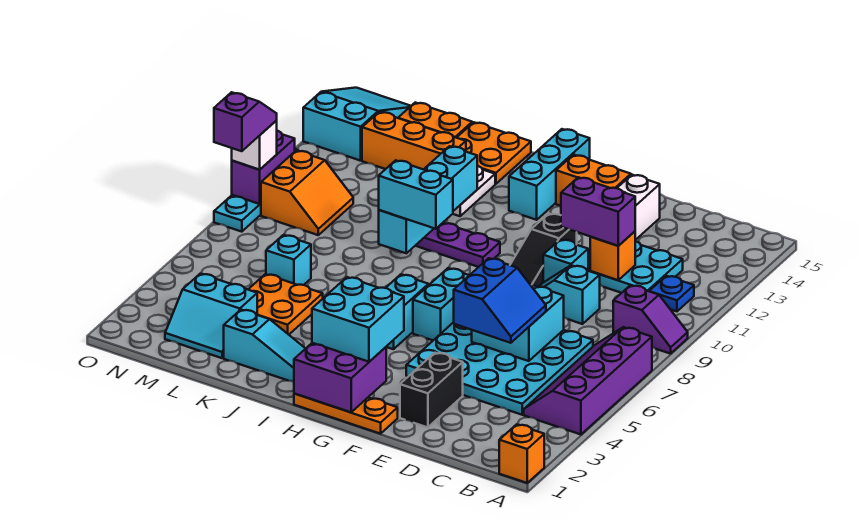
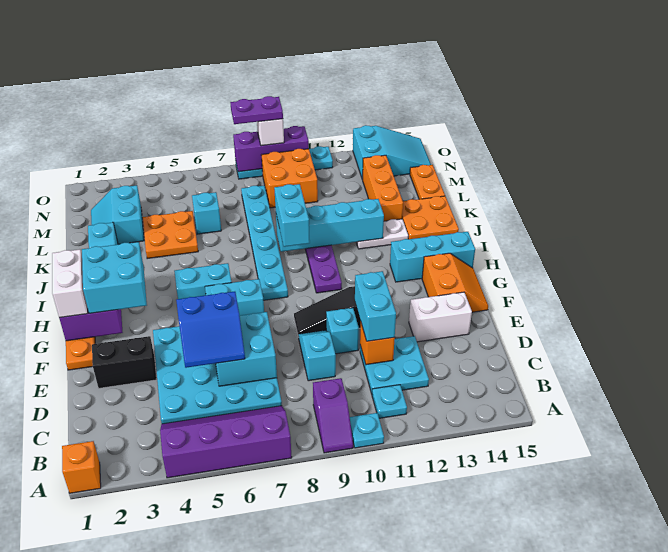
none -> cyan plate A10 level 1
blue plate B11 level 1 -> cyan plate B11 level 1
purple brick D11:E11 level 3 -> cyan brick D11:E11 level 3
none -> white brick G1:H1 level 3
none -> cyan plate H8:M8 level 1
orange slope M9:N10 level 1 top N -> orange brick M9:N10 level 1
purple slope O8:O9 level 4 top 8 -> purple plate O8:O9 level 4
purple brick O9:O10 level 2 -> purple brick O8:O10 level 2

